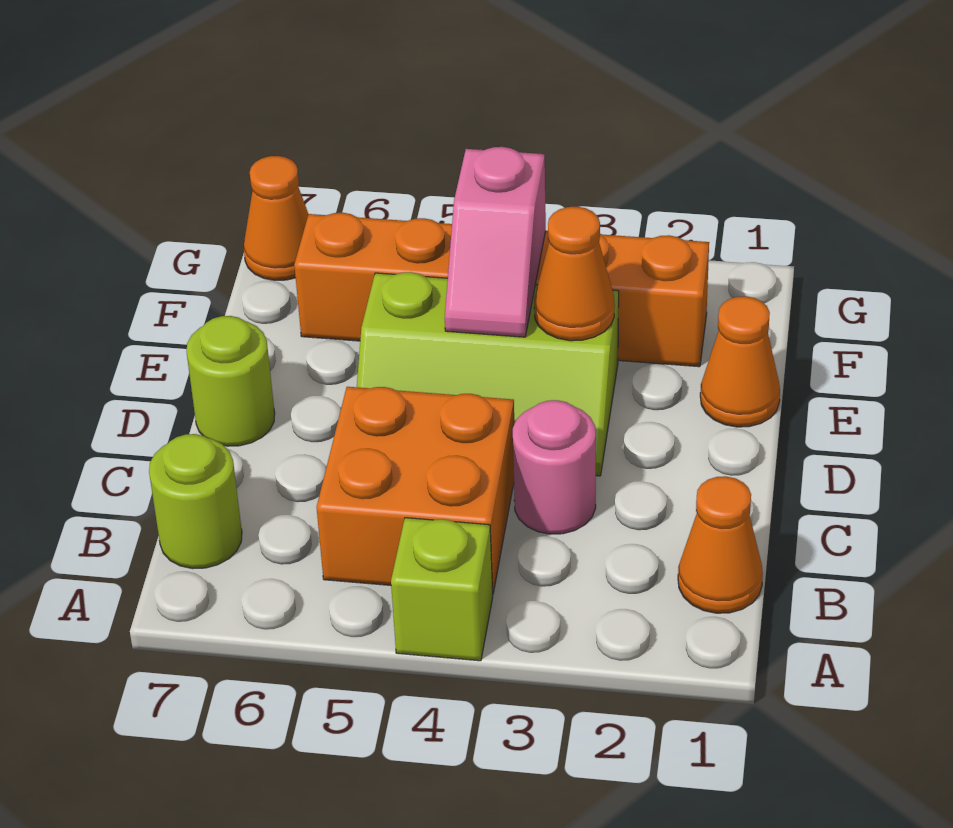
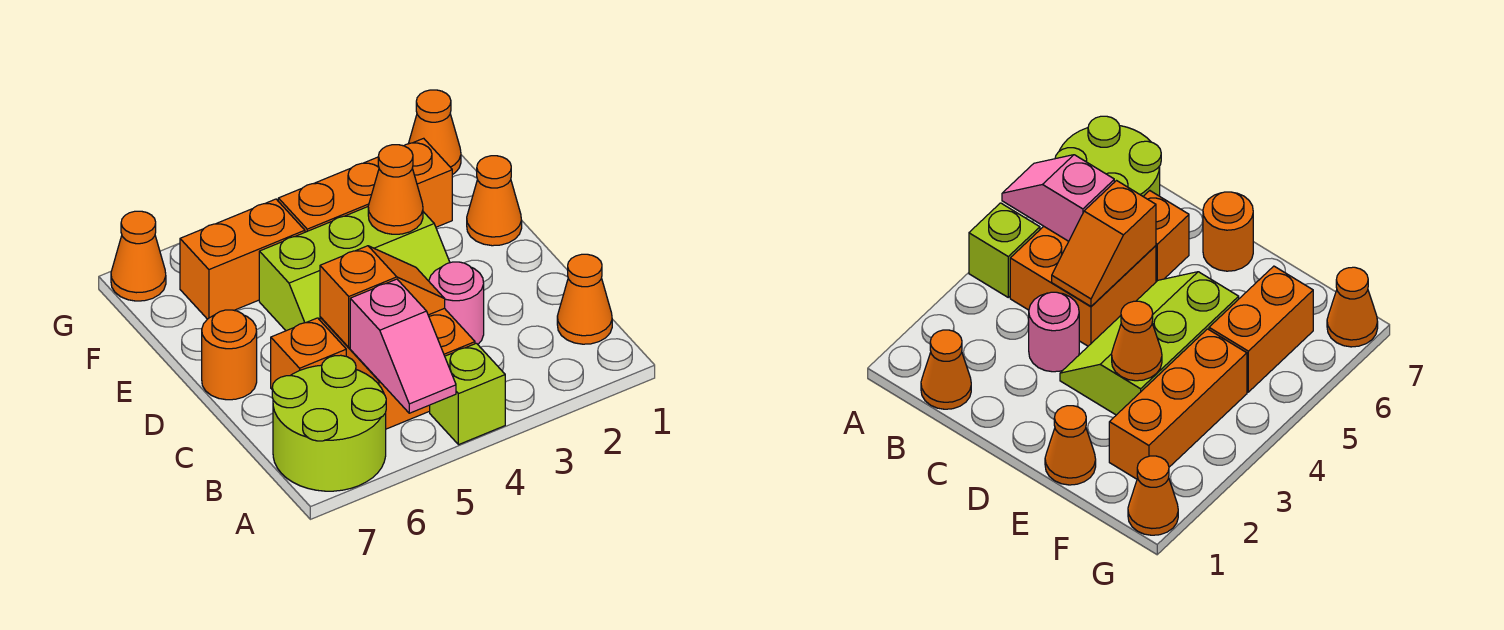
lime round brick B7 level 1 -> lime round brick A6:B7 level 1
none -> orange slope C4:C5 level 2 top 5
none -> orange brick C6 level 1
lime round brick D7 level 1 -> orange round brick D7 level 1
pink slope E4:F4 level 2 top F -> pink slope A5:B5 level 2 top B
none -> orange cone G1 level 1

